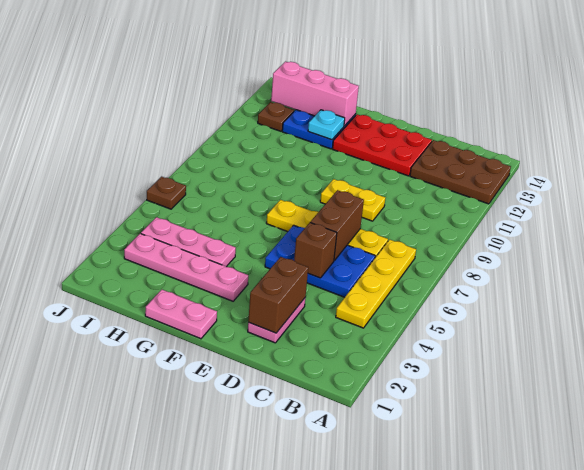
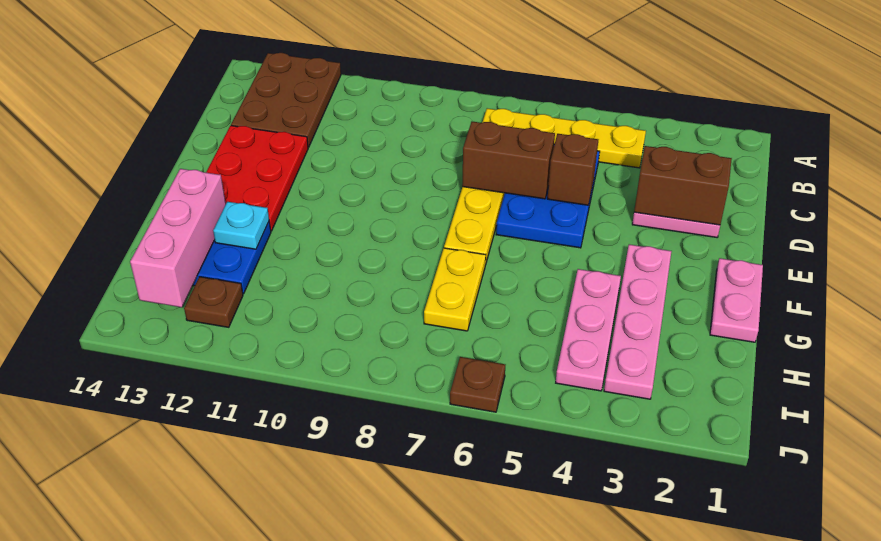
yellow plate D9:E9 level 1 -> yellow plate G7:H7 level 1

